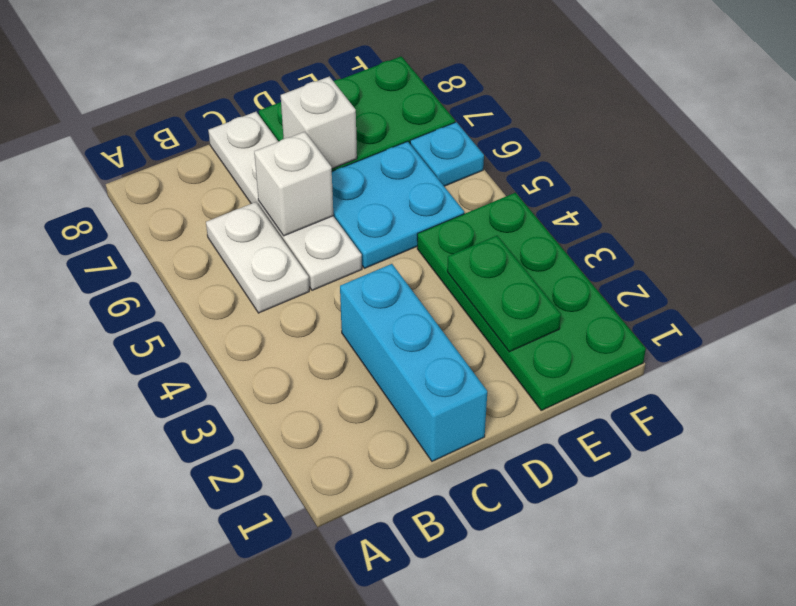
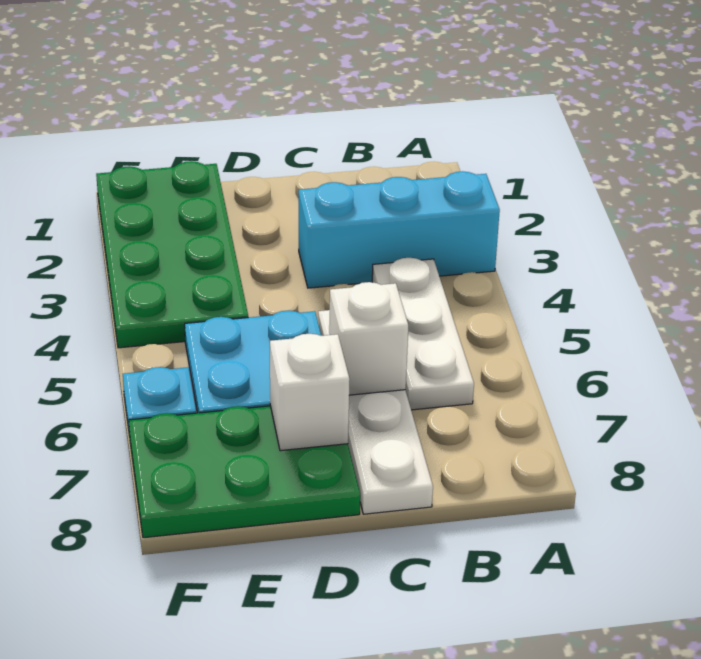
white plate B5:B6 level 1 -> white plate B4:B6 level 1
cyan brick C1:C3 level 1 -> cyan brick A3:C3 level 1
green plate E2:E3 level 2 -> none

